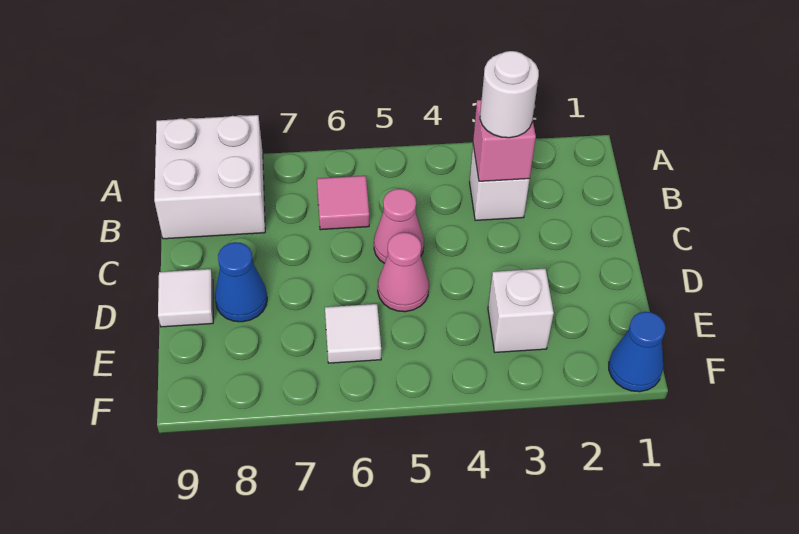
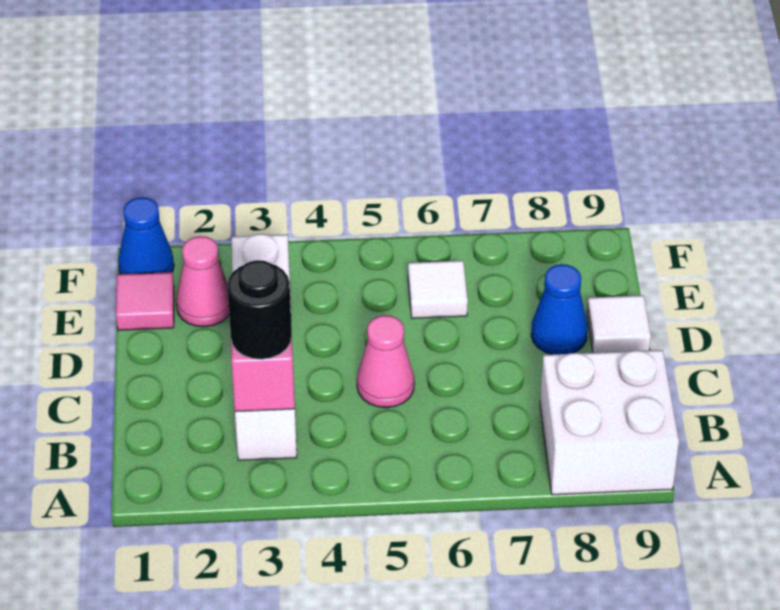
white round brick B3 level 3 -> black round brick B3 level 3
pink tile B6 level 1 -> pink tile E1 level 1
pink cone D5 level 1 -> pink cone E2 level 1

